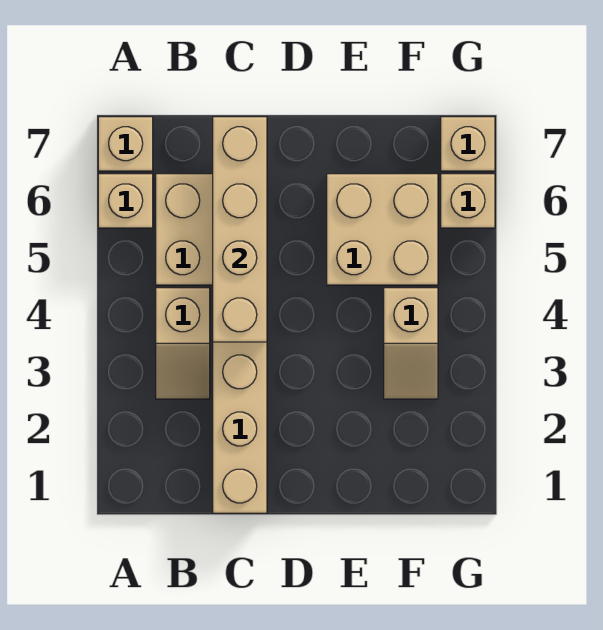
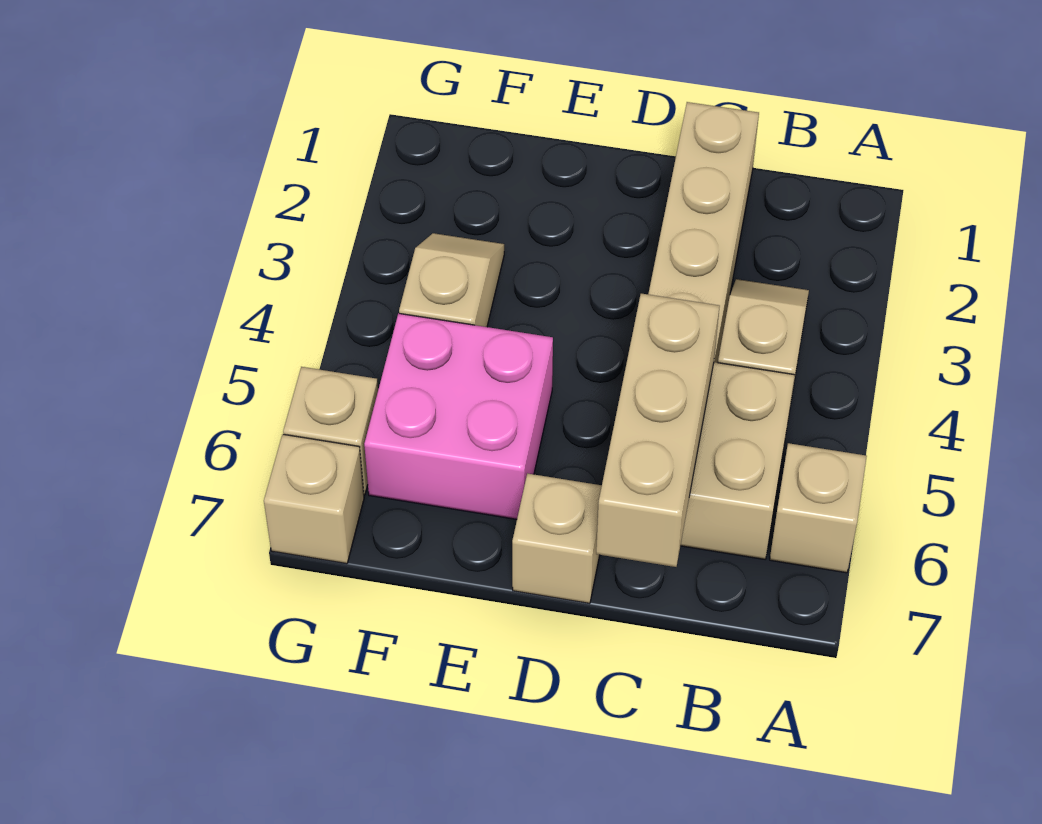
tan brick A7 level 1 -> tan brick D7 level 1
tan brick C4:C7 level 2 -> tan brick C5:C7 level 2
tan brick E5:F6 level 1 -> pink brick E5:F6 level 1

